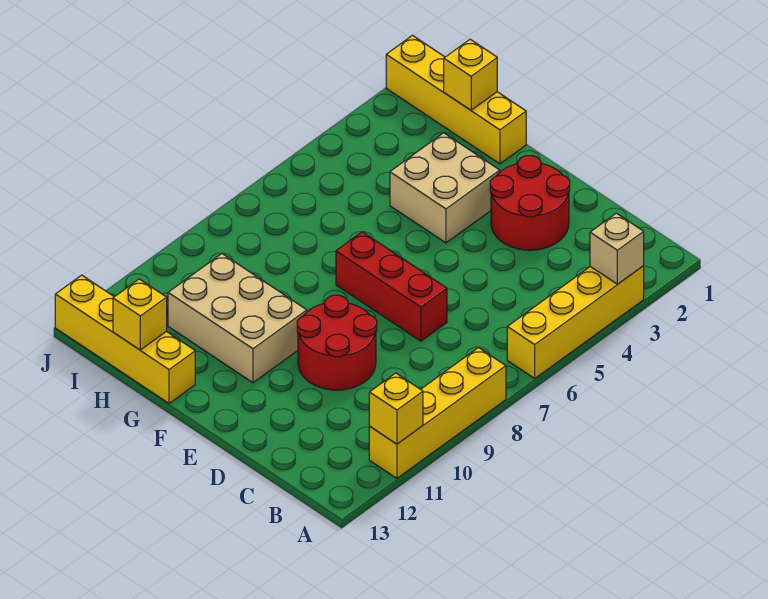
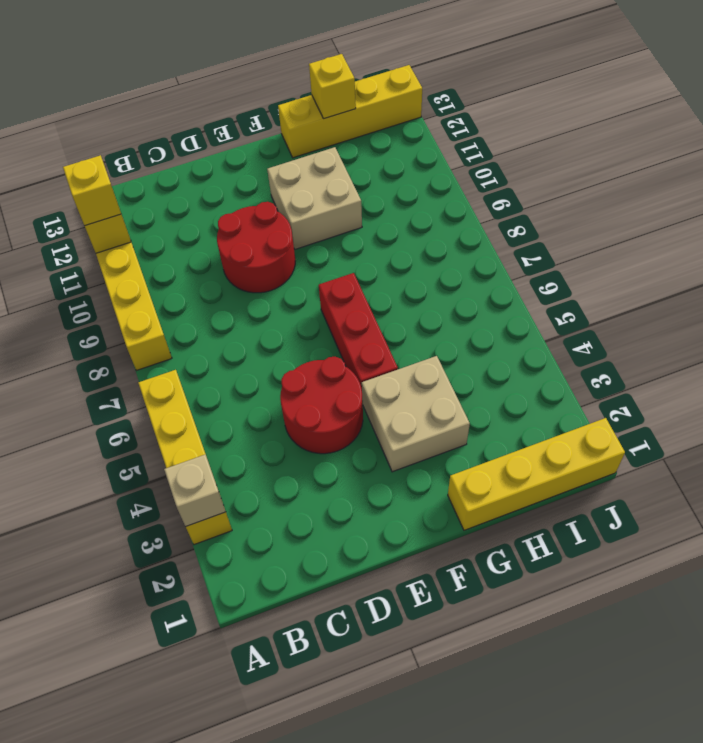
red round brick D2:E3 level 1 -> red round brick D4:E5 level 1
red brick D7:F7 level 1 -> red brick F5:F7 level 1
tan brick F10:H11 level 1 -> tan brick F10:G11 level 1
yellow brick H1 level 2 -> yellow brick A11 level 3

